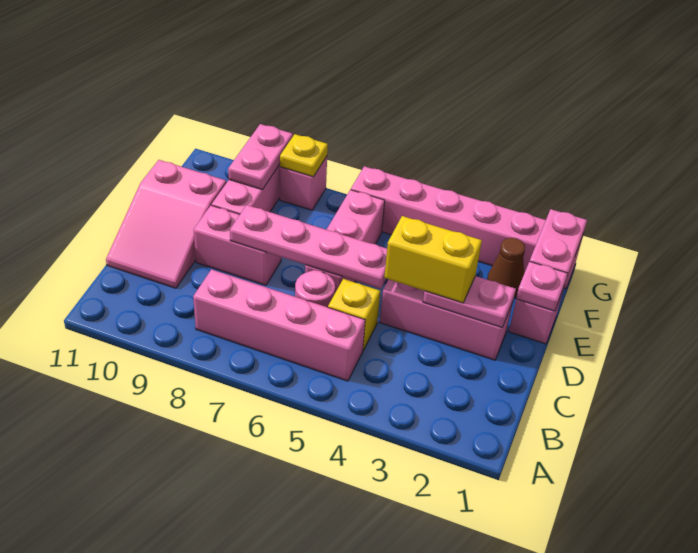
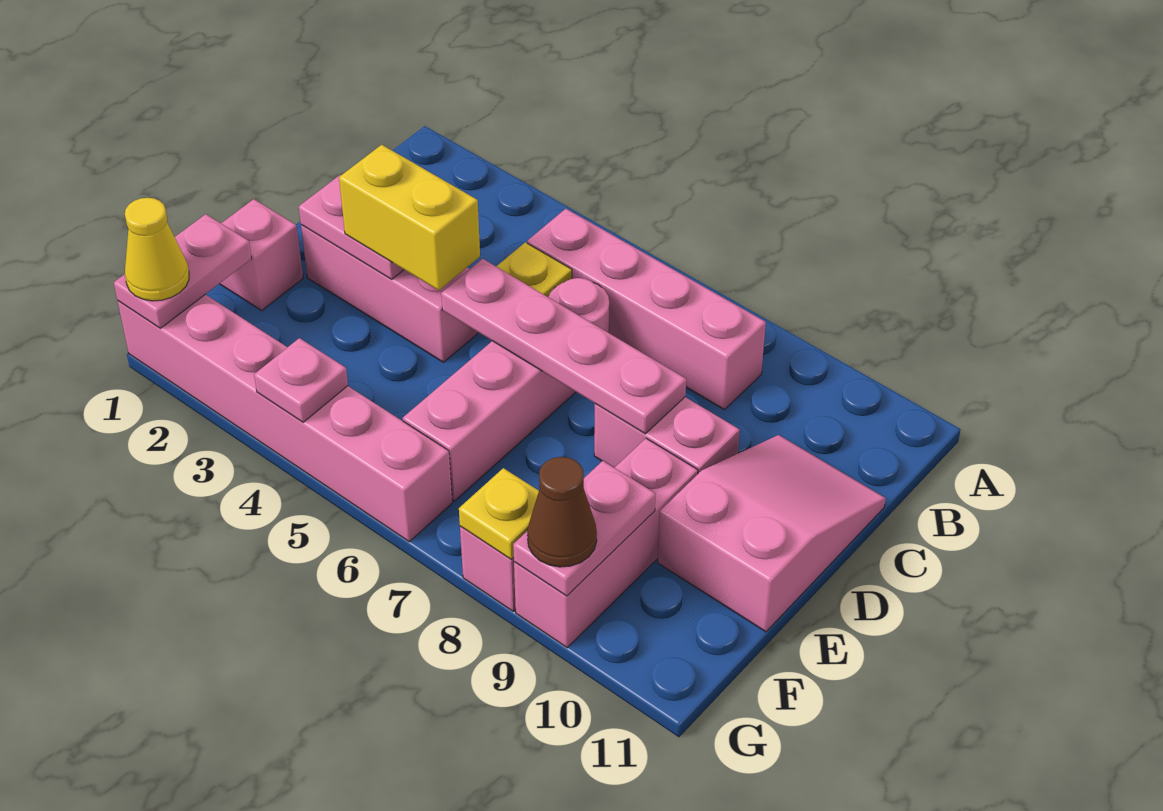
pink plate E1 level 2 -> pink plate G4 level 2
brown cone F2 level 1 -> brown cone G9 level 3
none -> yellow cone G1 level 3

